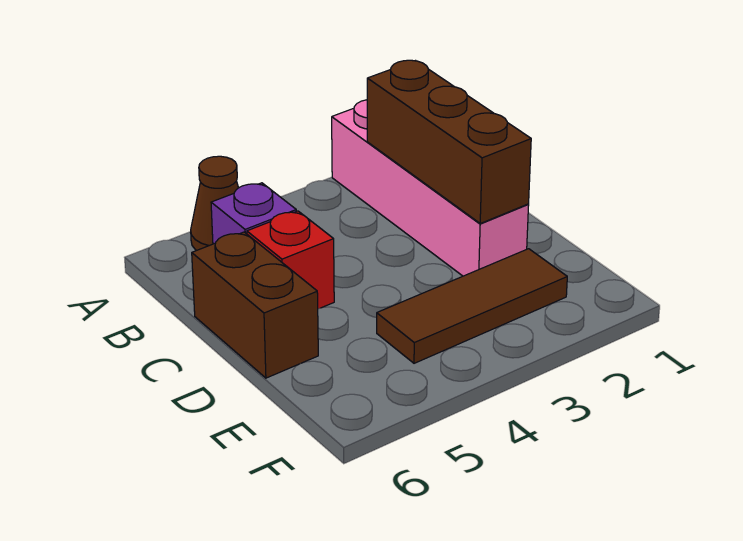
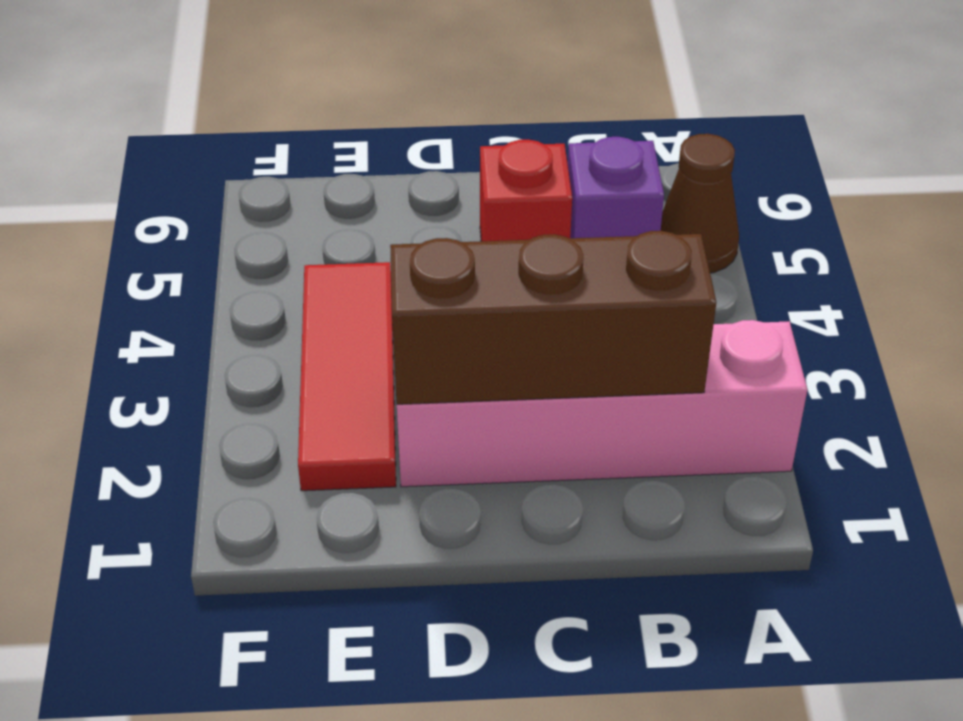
brown brick C6:D6 level 1 -> none
brown tile E2:E4 level 1 -> red tile E2:E4 level 1

